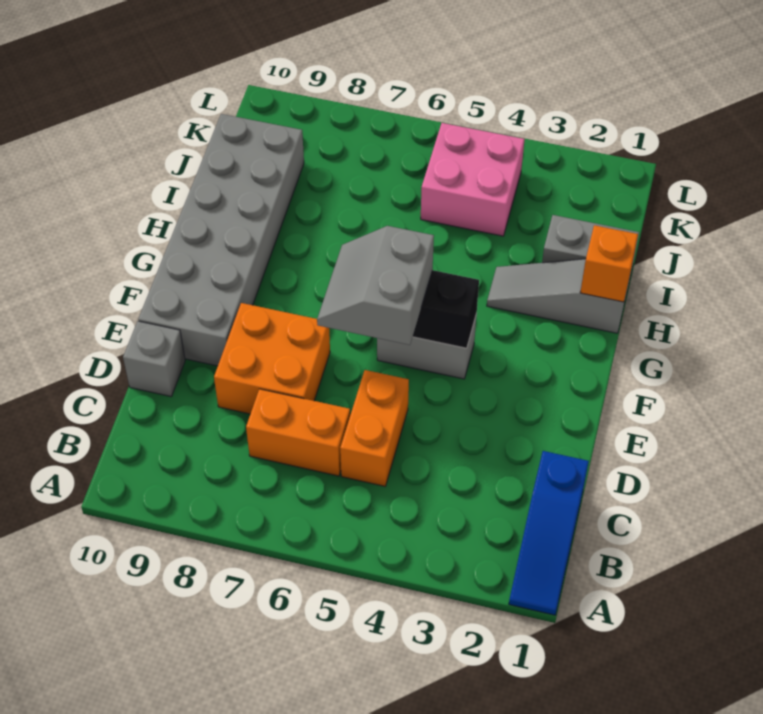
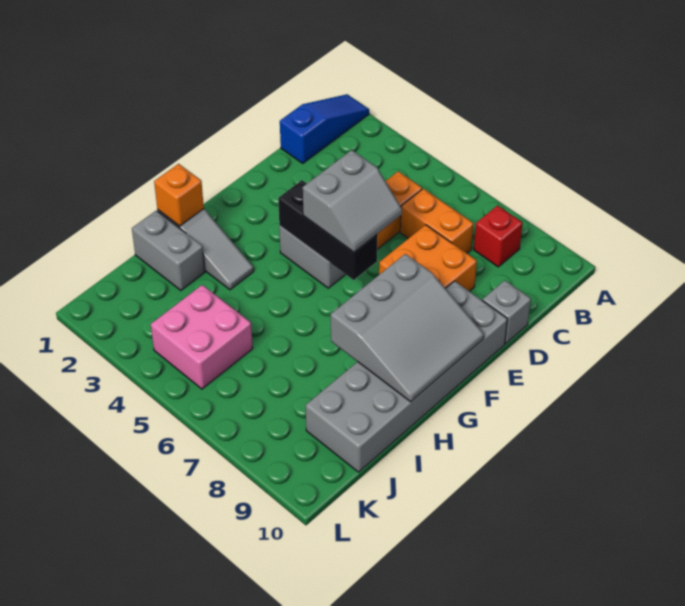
none -> red brick B8 level 1
none -> grey slope F8:H10 level 2 top 8

